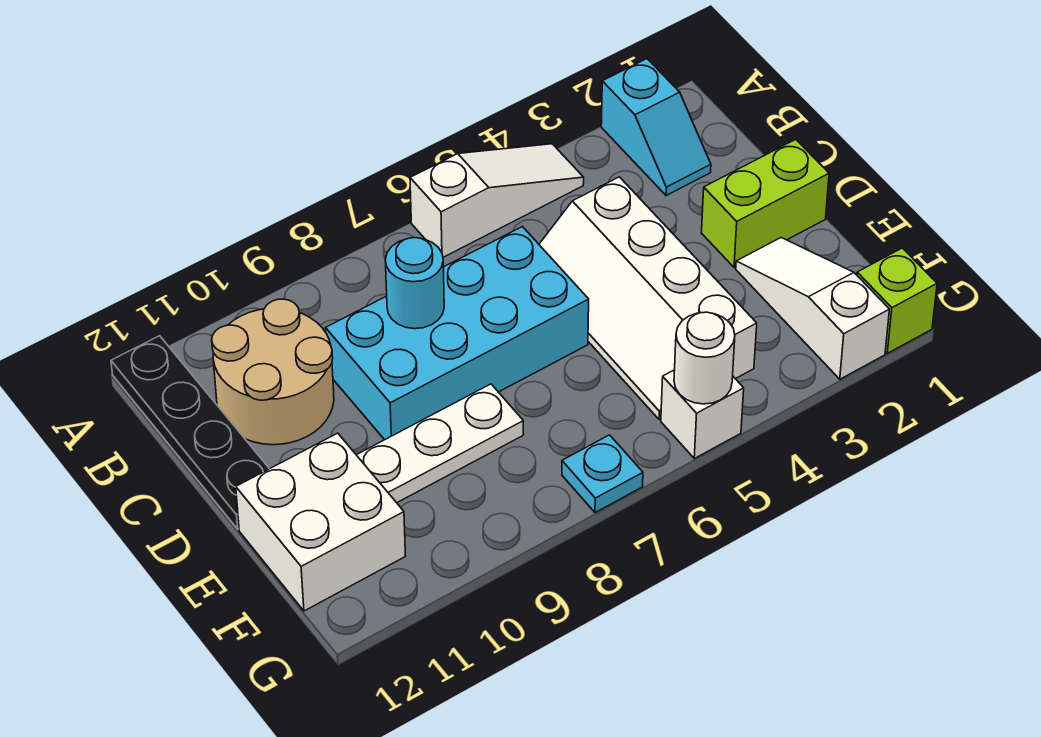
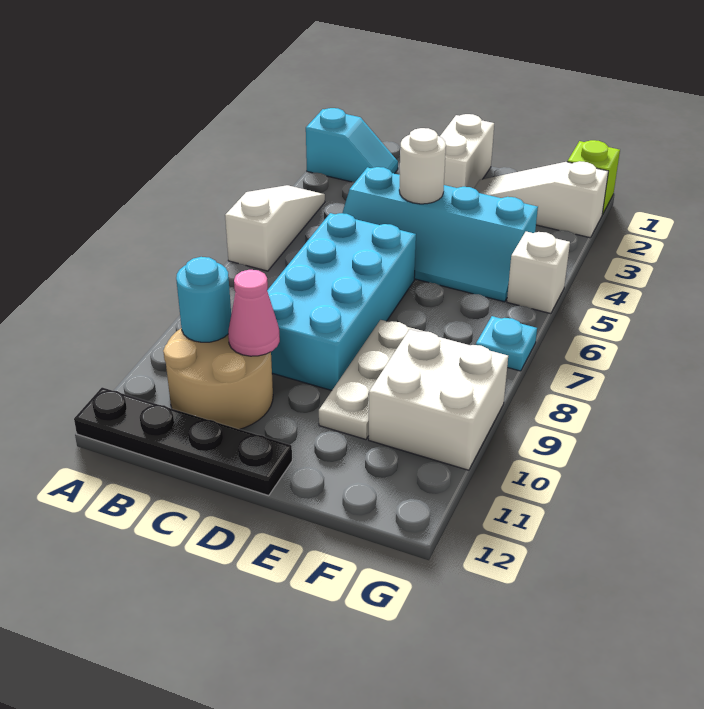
white slope C4:F5 level 1 top 4 -> cyan slope C4:F5 level 1 top 4
cyan round brick C8 level 2 -> cyan round brick B10 level 2
none -> pink cone C10 level 2
lime brick D1:D2 level 1 -> white brick D1:D2 level 1
white brick E11:F12 level 1 -> white brick F9:G10 level 1
white round brick G5 level 2 -> white round brick D4 level 2

